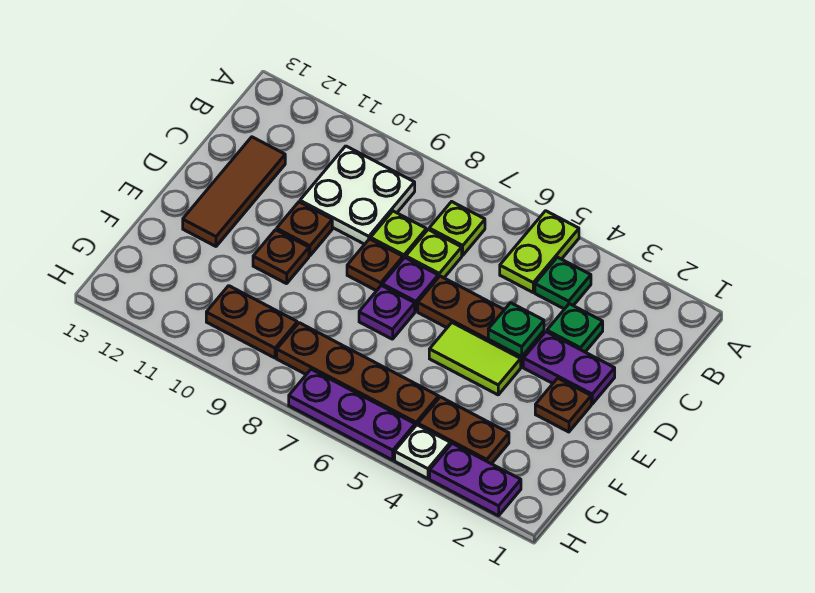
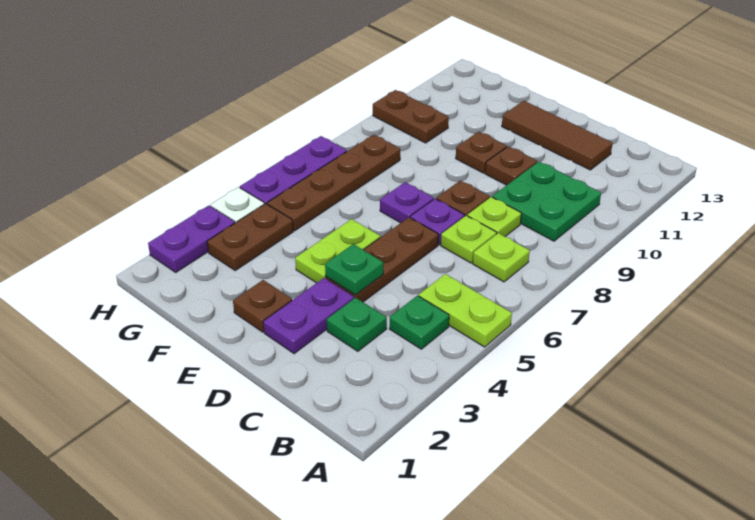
white plate B9:C10 level 1 -> green plate B9:C10 level 1
lime tile E4:E5 level 1 -> lime plate E4:E5 level 1
brown plate G9:G10 level 1 -> brown plate G10:H10 level 1

